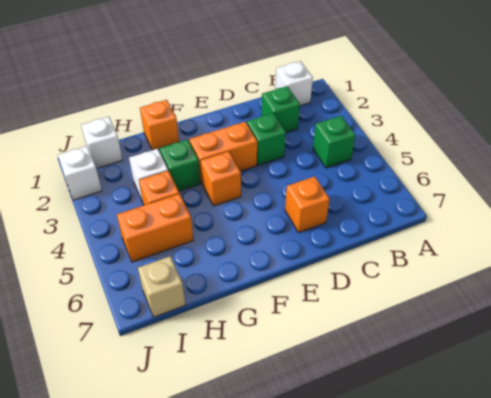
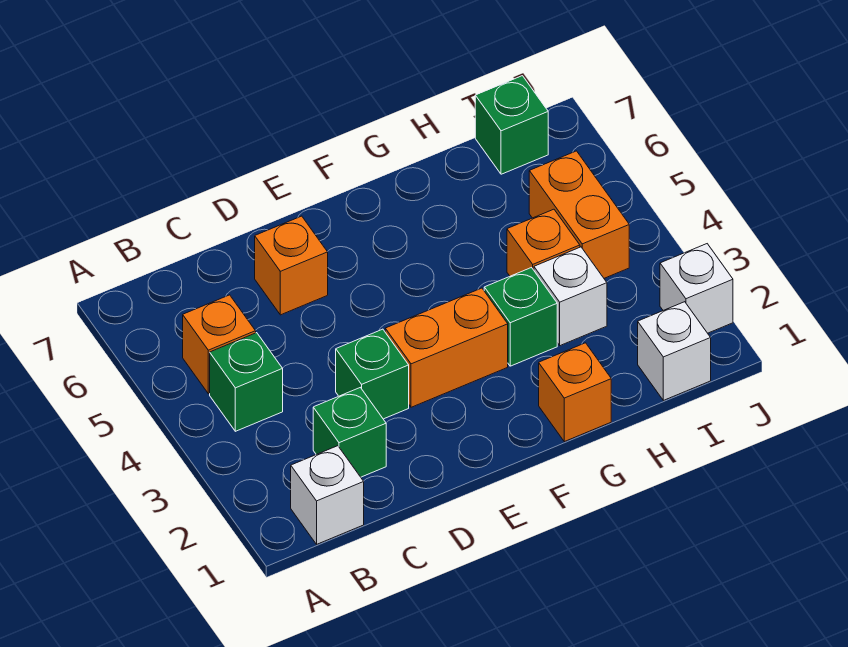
orange brick F4 level 1 -> orange brick B5 level 1
orange brick H5:I5 level 1 -> orange brick I4:I5 level 1
tan brick I7 level 1 -> green brick I7 level 1

